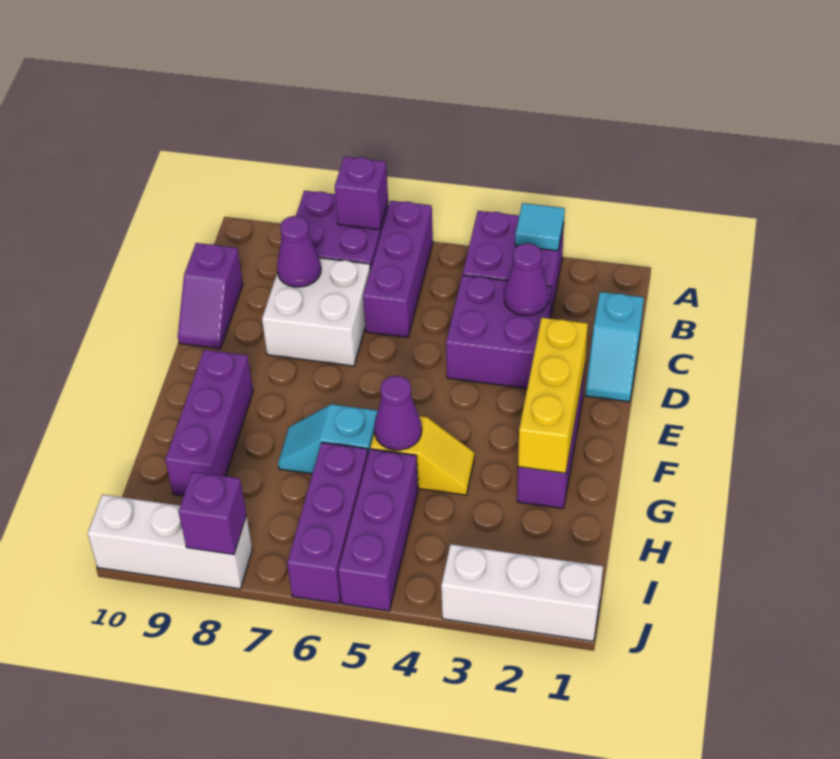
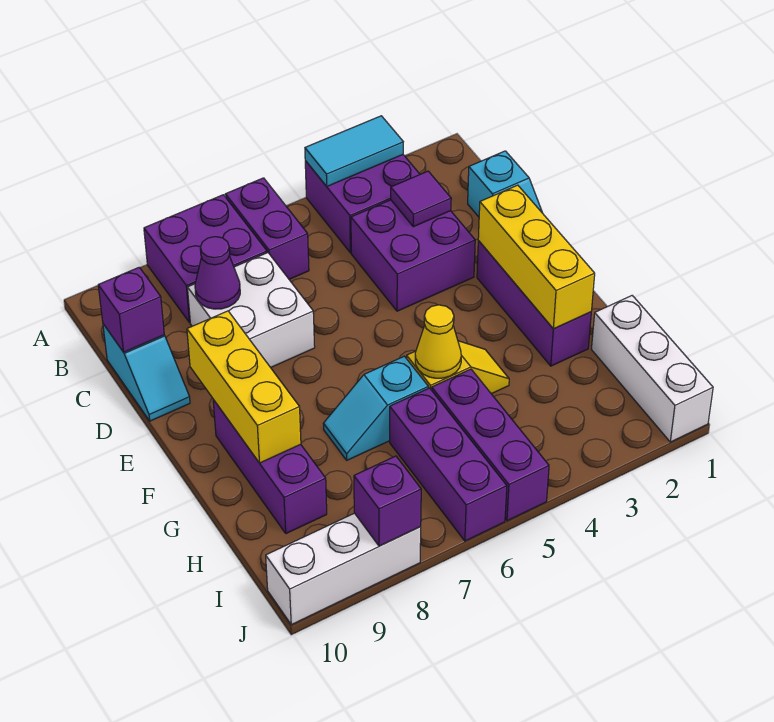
cyan tile A3 level 2 -> cyan tile A3:A4 level 2
purple brick A6:C6 level 1 -> purple brick A6:B6 level 1
purple brick A7 level 2 -> purple brick C10 level 2
purple cone C3 level 2 -> purple tile C3 level 2
purple slope C10:D10 level 1 top C -> cyan slope C10:D10 level 1 top C
none -> yellow brick E9:G9 level 2
purple cone G5 level 2 -> yellow cone G5 level 2
white brick J1:J3 level 1 -> white brick H1:J1 level 1

